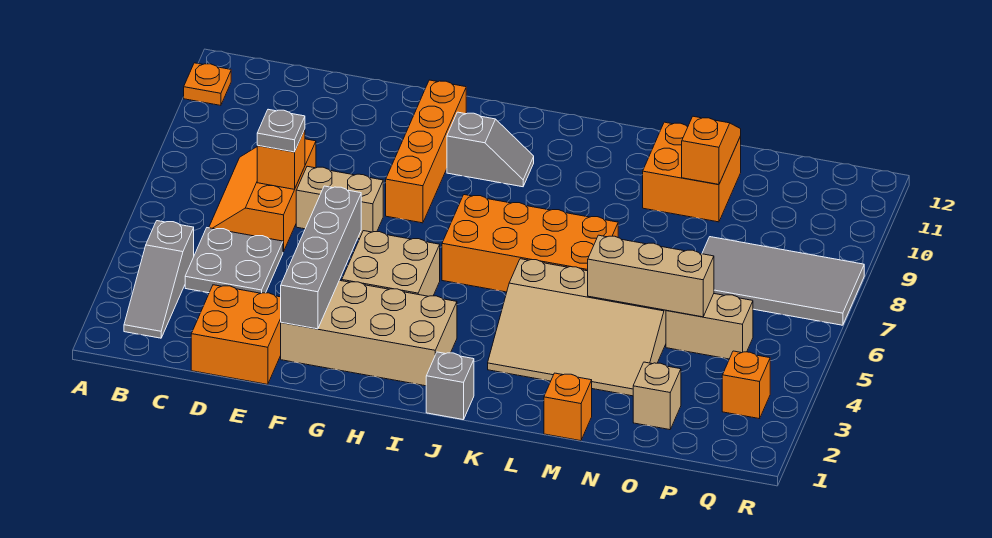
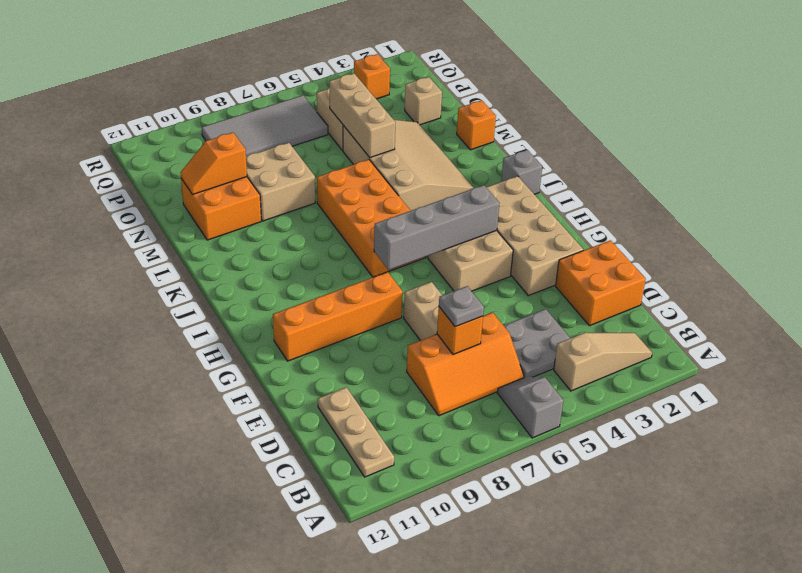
orange plate A11 level 1 -> none
grey slope B2:B4 level 1 top 4 -> tan slope B2:B4 level 1 top 4
none -> tan plate B11:D11 level 1
grey brick F2:F5 level 2 -> grey brick H4:H7 level 2
grey slope H10:I10 level 1 top H -> grey slope A6:B6 level 1 top A
none -> tan brick M8:N9 level 1
grey tile O7:R8 level 1 -> grey tile P6:Q9 level 1

